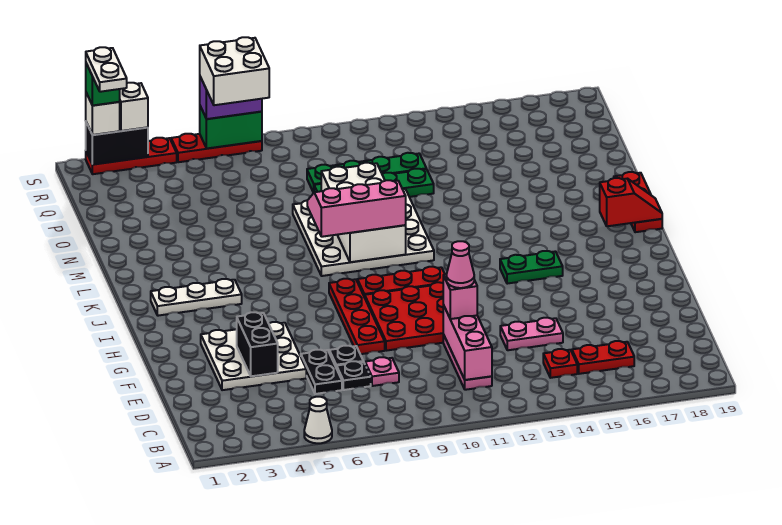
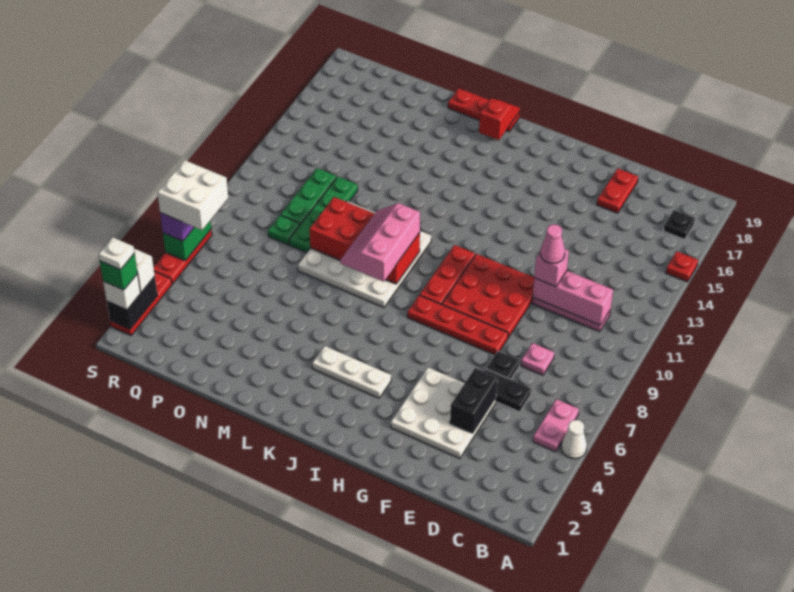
red plate C14 level 1 -> red plate A15 level 1
red plate C15:C16 level 1 -> red plate E17:E18 level 1
black plate D7 level 1 -> black plate B17 level 1
black brick E4:F4 level 2 -> black brick E4:E5 level 2
pink plate E13:E14 level 1 -> pink plate B5:B6 level 1
green plate I14:I15 level 1 -> none
white plate J2:J4 level 1 -> white plate I4:K4 level 1
white brick K9:N10 level 2 -> red brick K9:N10 level 2
white plate R2:S2 level 5 -> white plate S2 level 5

